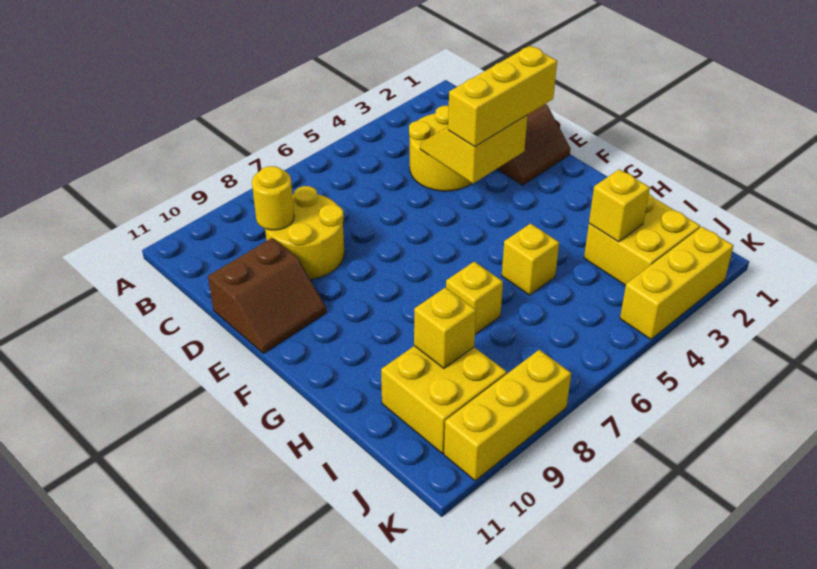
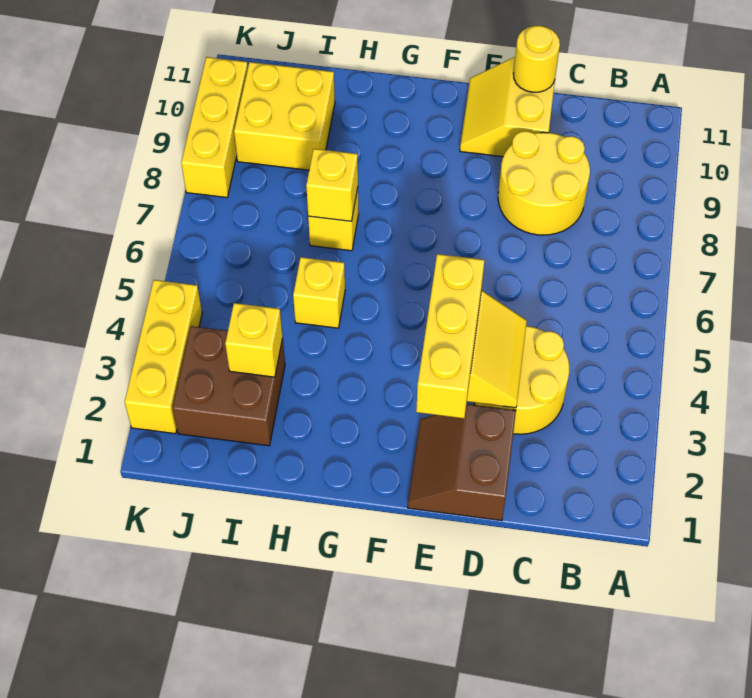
yellow round brick C9 level 2 -> yellow round brick D11 level 2
brown slope D10:E11 level 1 top D -> yellow slope D10:E11 level 1 top D
yellow brick I2:J3 level 1 -> brown brick I2:J3 level 1
yellow brick I9 level 2 -> yellow brick H7 level 2

